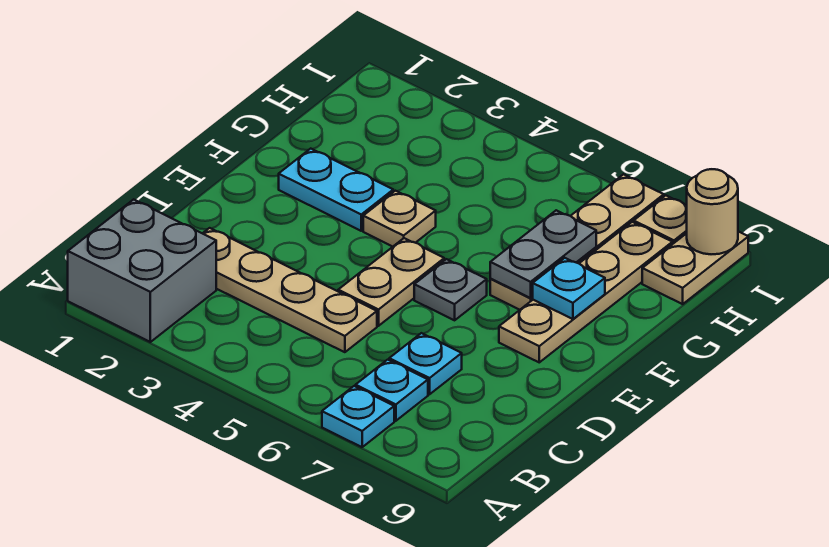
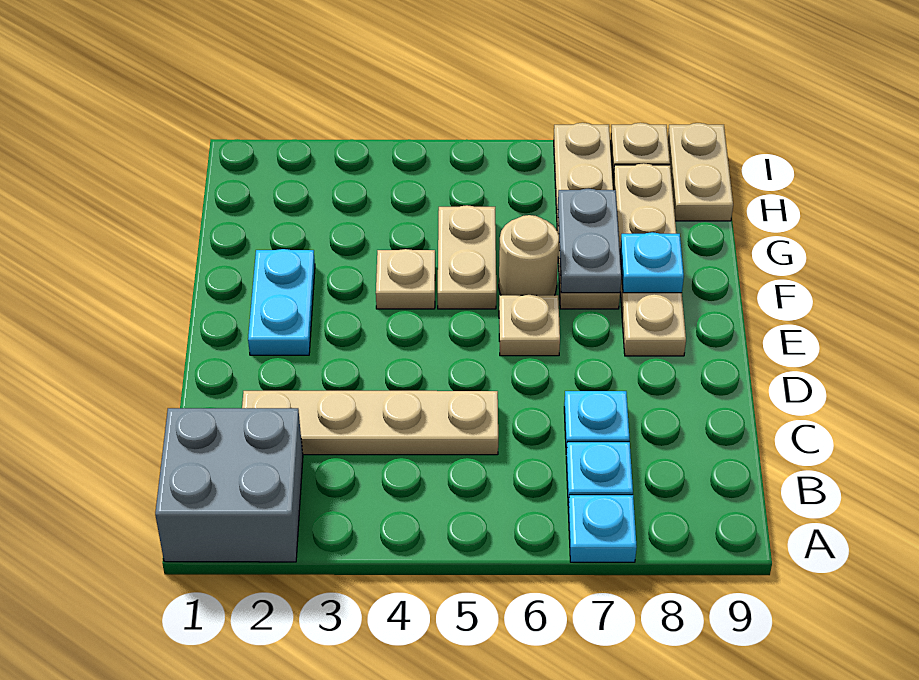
tan plate D5:E5 level 1 -> tan plate F5:G5 level 1
grey plate E6 level 1 -> tan plate E6 level 1
cyan plate F2:F3 level 1 -> cyan plate E2:F2 level 1
tan round brick I9 level 2 -> tan round brick F6 level 1

